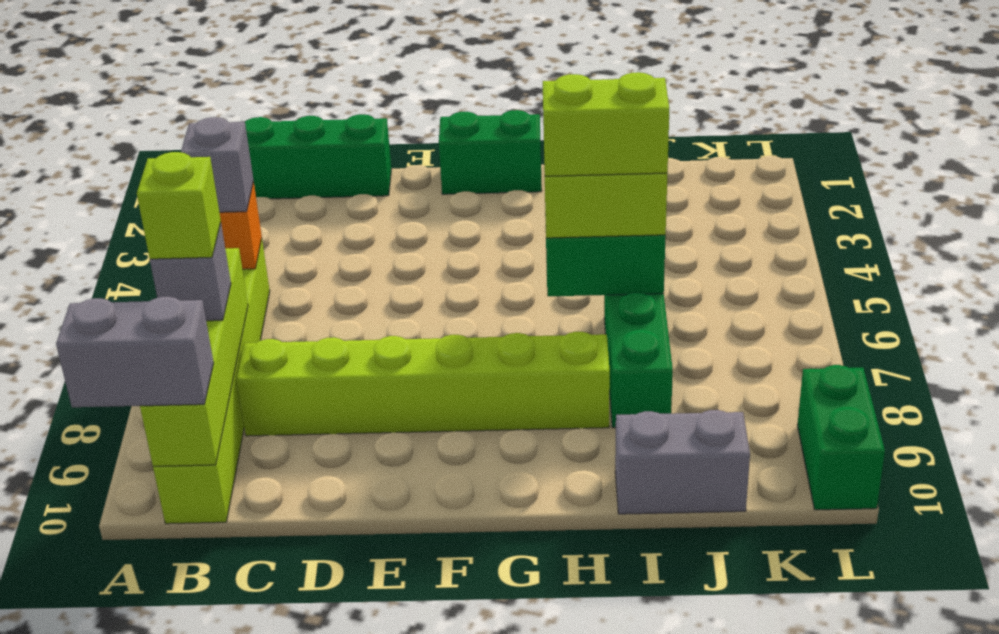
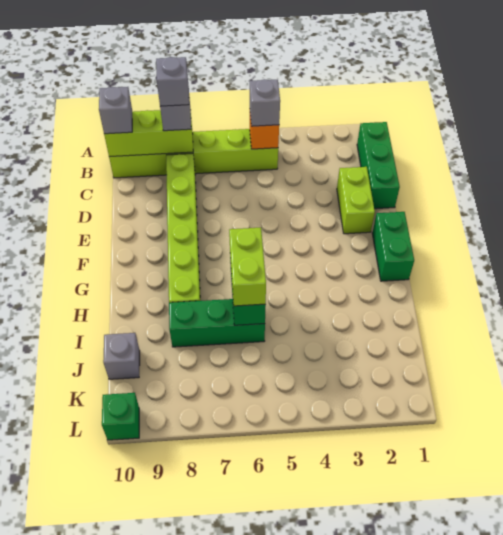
grey brick A10:B10 level 3 -> grey brick B10 level 3
lime brick B7:B10 level 2 -> lime brick B8:B10 level 2
lime brick B8 level 4 -> grey brick B8 level 4
lime brick H6:I6 level 4 -> lime brick D2:E2 level 1
grey brick I10:J10 level 1 -> grey brick J10 level 1
green brick L9:L10 level 1 -> green brick L10 level 1

